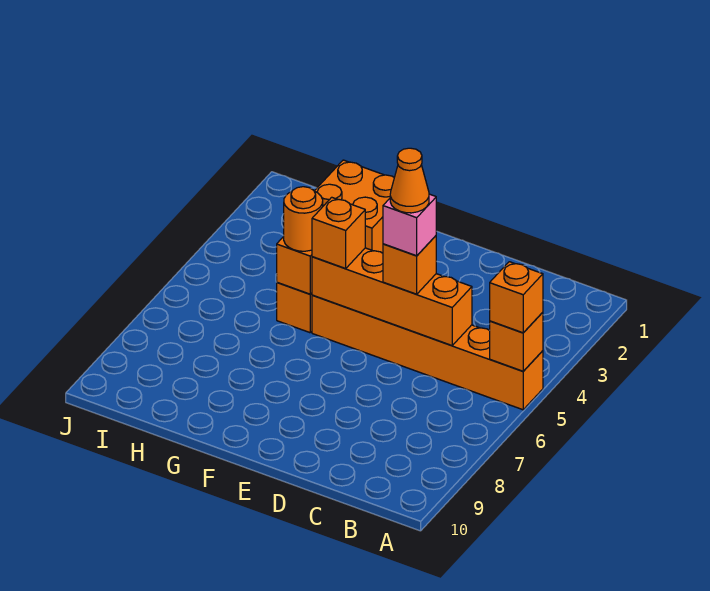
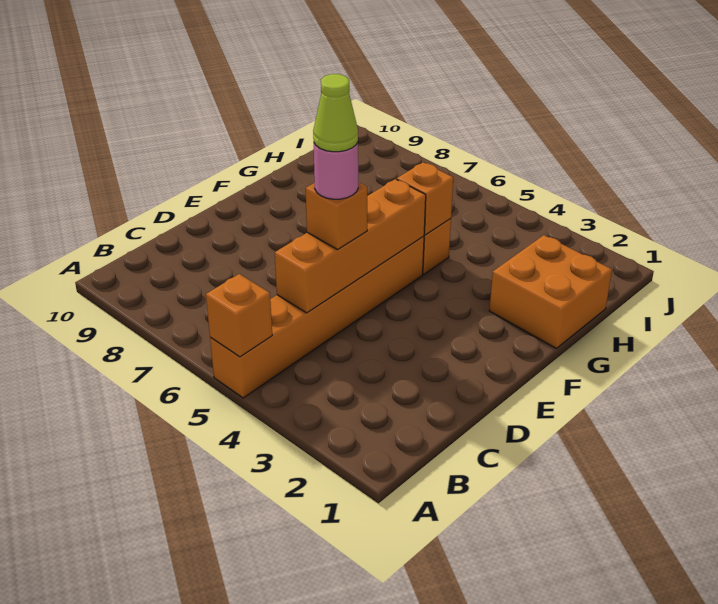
orange brick A5 level 3 -> none
pink brick D5 level 4 -> pink round brick D5 level 4
orange cone D5 level 5 -> lime cone D5 level 5
orange brick F5 level 3 -> none
orange round brick G5 level 3 -> none

